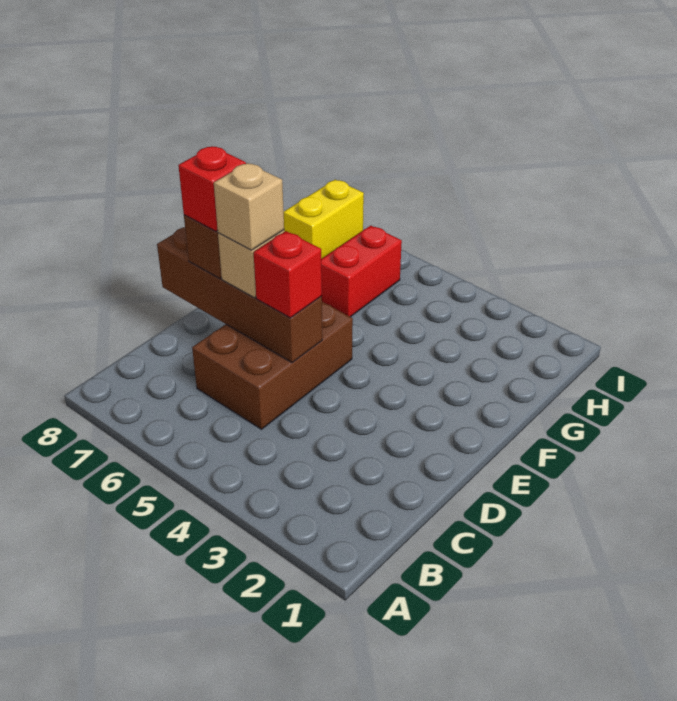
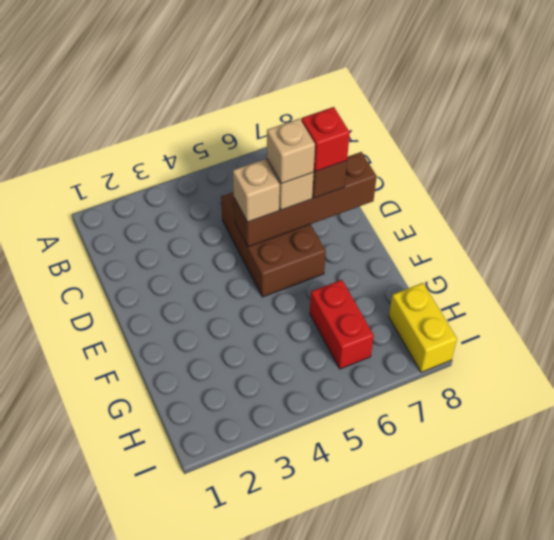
red brick D5 level 3 -> tan brick D5 level 3

